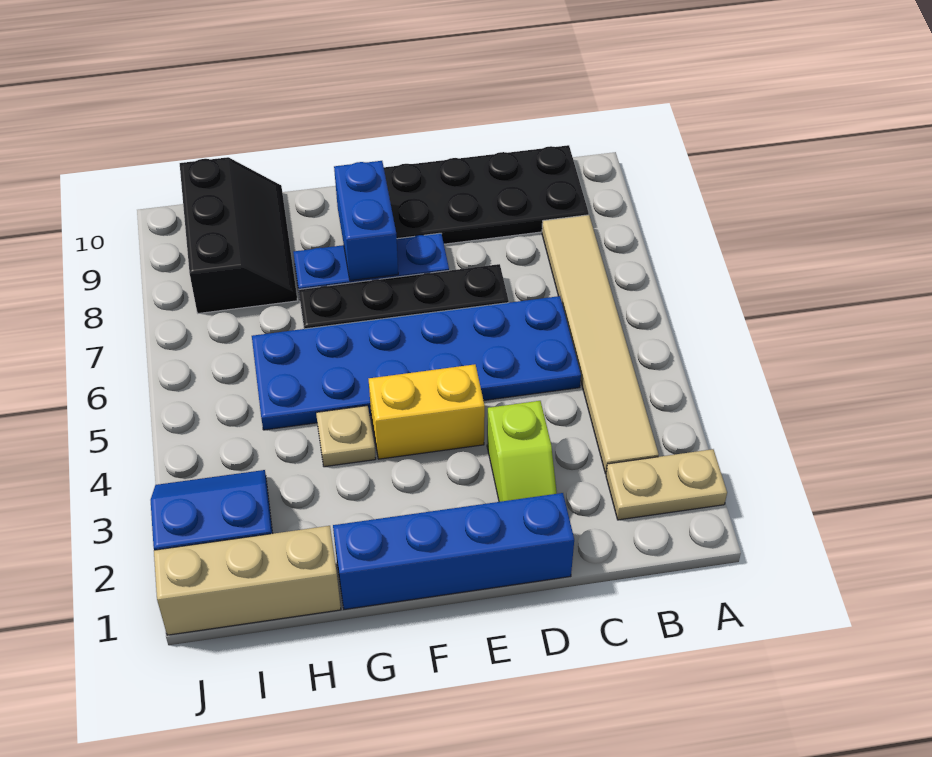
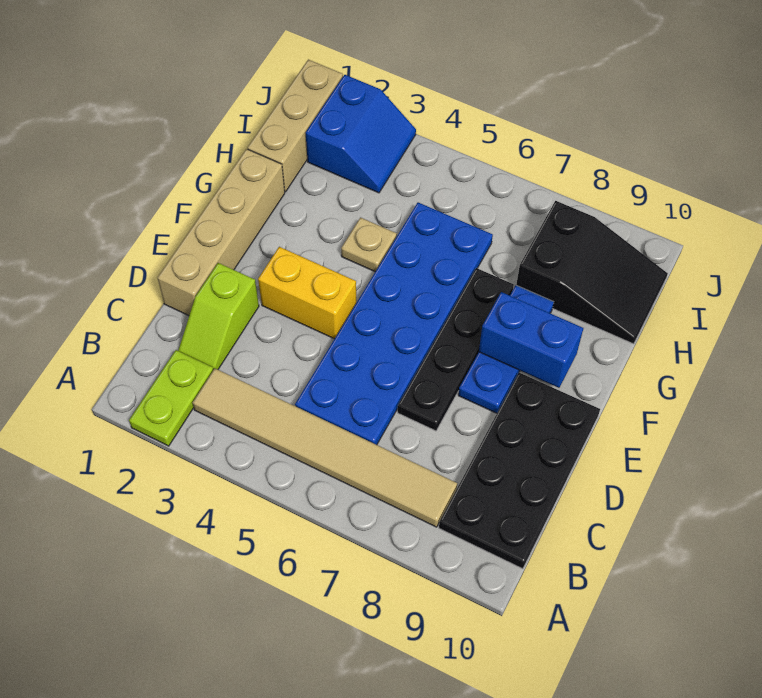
tan plate A2:B2 level 1 -> lime plate A2:B2 level 1
blue brick D1:G1 level 1 -> tan brick D1:G1 level 1
lime slope D2:D3 level 1 top 3 -> lime slope C2:D2 level 1 top D
yellow brick E4:F4 level 1 -> yellow brick E3:E4 level 1
black slope H8:I10 level 1 top I -> black slope H8:I10 level 1 top 8

